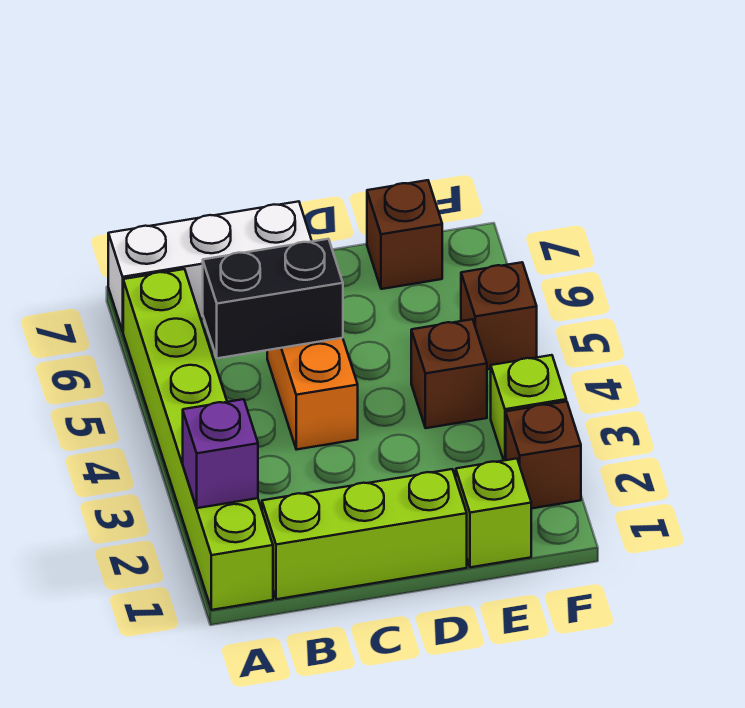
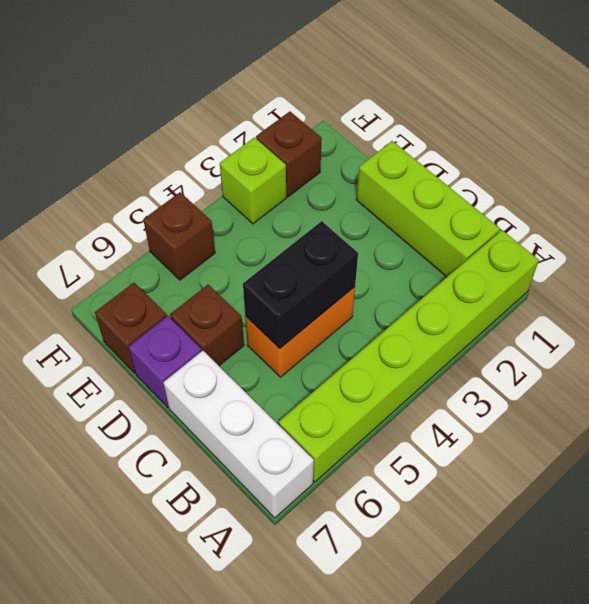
purple brick A2 level 2 -> purple brick D7 level 1
black brick B5:C5 level 2 -> black brick C4:C5 level 2
lime brick E1 level 1 -> none
brown brick E4 level 1 -> brown brick D6 level 1

